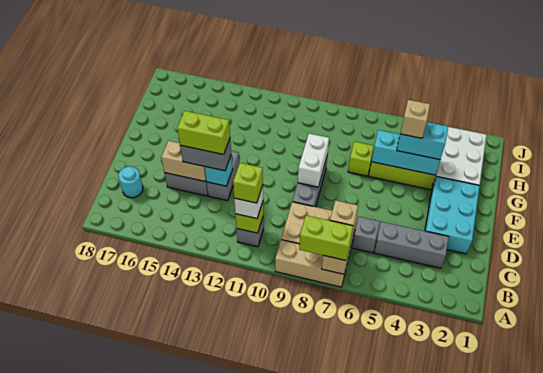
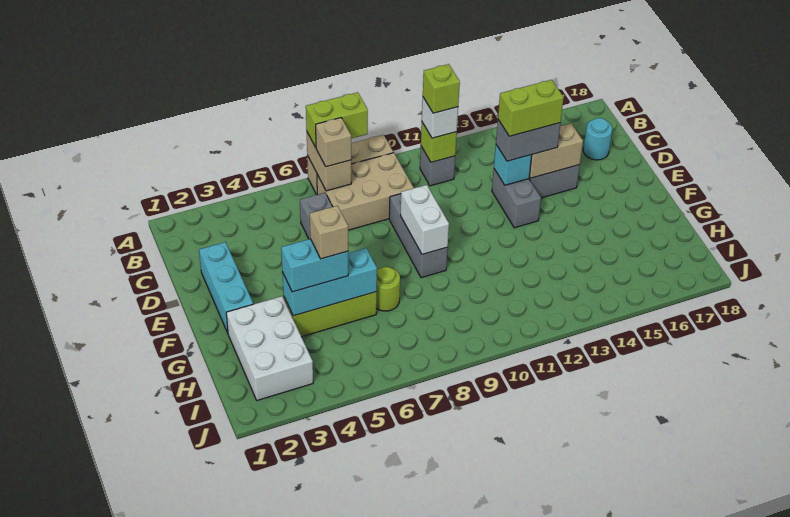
grey brick C3:C5 level 1 -> none
cyan brick D2:F3 level 1 -> cyan brick D2:F2 level 1
lime brick G7 level 1 -> lime round brick G7 level 1

